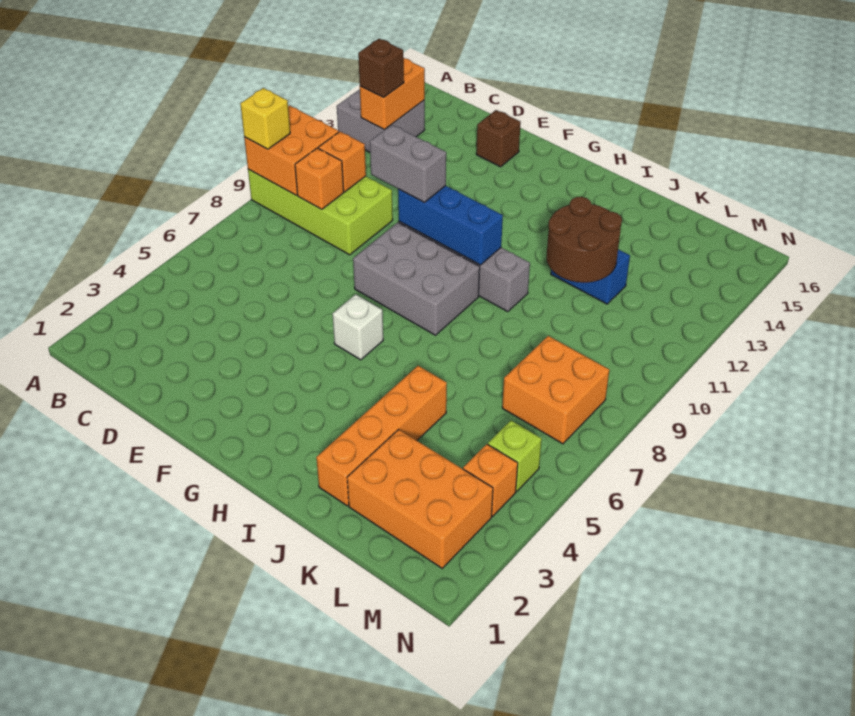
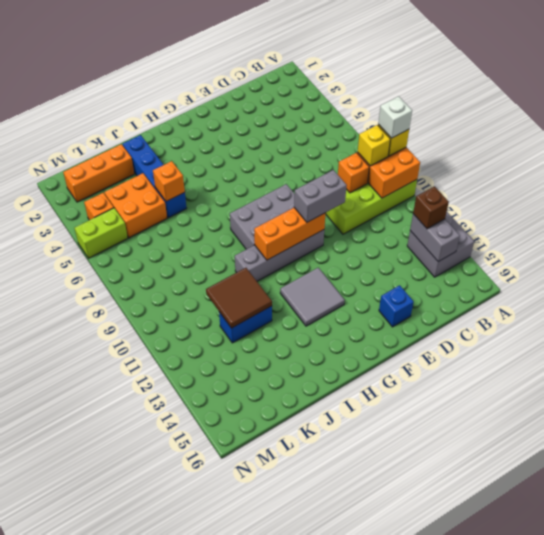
none -> yellow brick B9 level 3
orange brick B13:B14 level 2 -> grey brick B13:B14 level 2
orange brick C10 level 2 -> orange brick J5 level 2
brown brick E15 level 1 -> blue brick E15 level 1
blue brick F10:H10 level 2 -> orange brick F10:H10 level 2
white brick G6 level 1 -> white brick A9 level 4
none -> grey tile G12:H13 level 1
orange brick J2:J5 level 1 -> blue brick J2:J5 level 1
brown round brick J11:K12 level 2 -> brown tile J11:K12 level 2
orange brick K2:M3 level 1 -> orange brick K2:M2 level 1
orange brick L7:M8 level 1 -> orange brick K4:L5 level 1
lime brick M5 level 1 -> lime brick M5:N5 level 1

